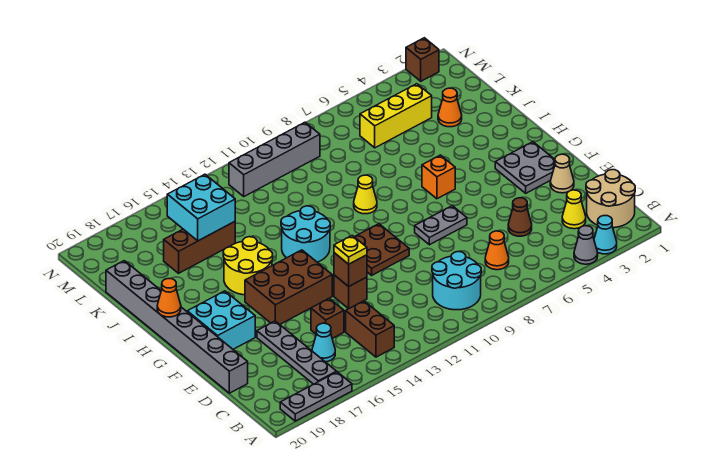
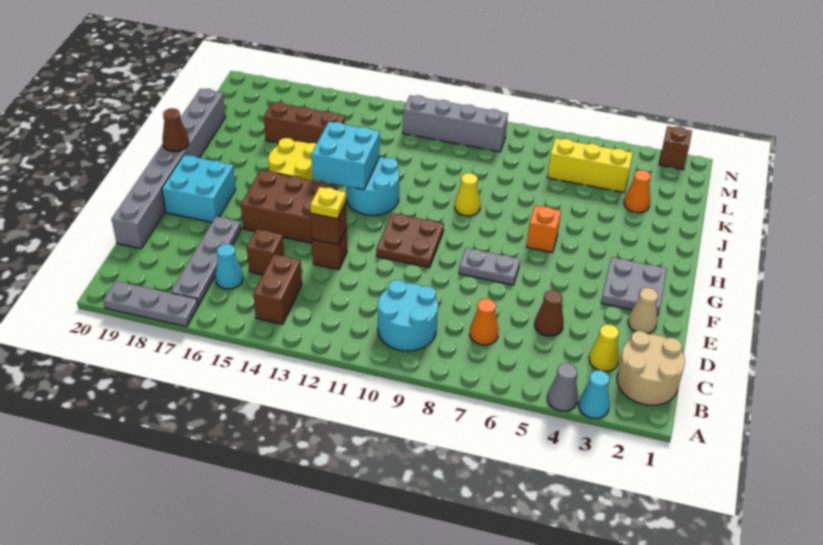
orange cone H20 level 2 -> brown cone H20 level 2
cyan brick K15:L16 level 2 -> cyan brick H13:I14 level 2

